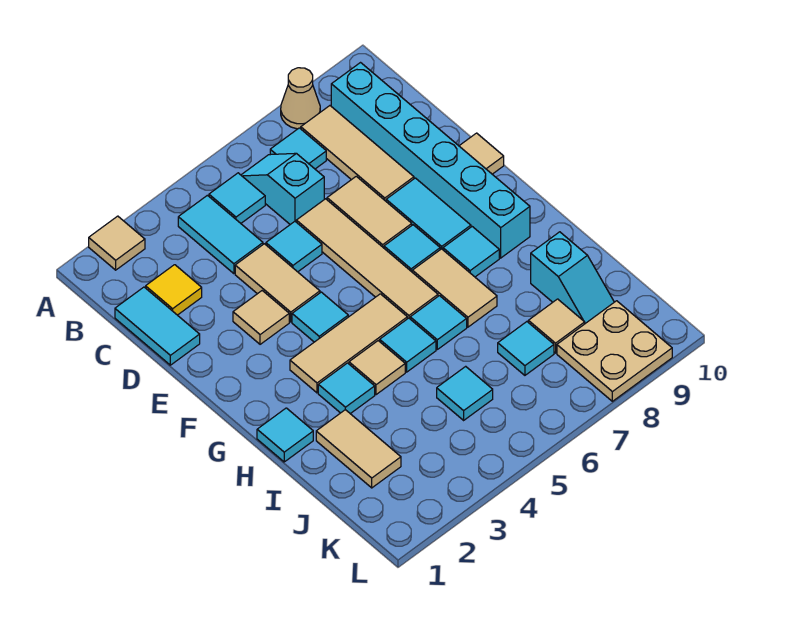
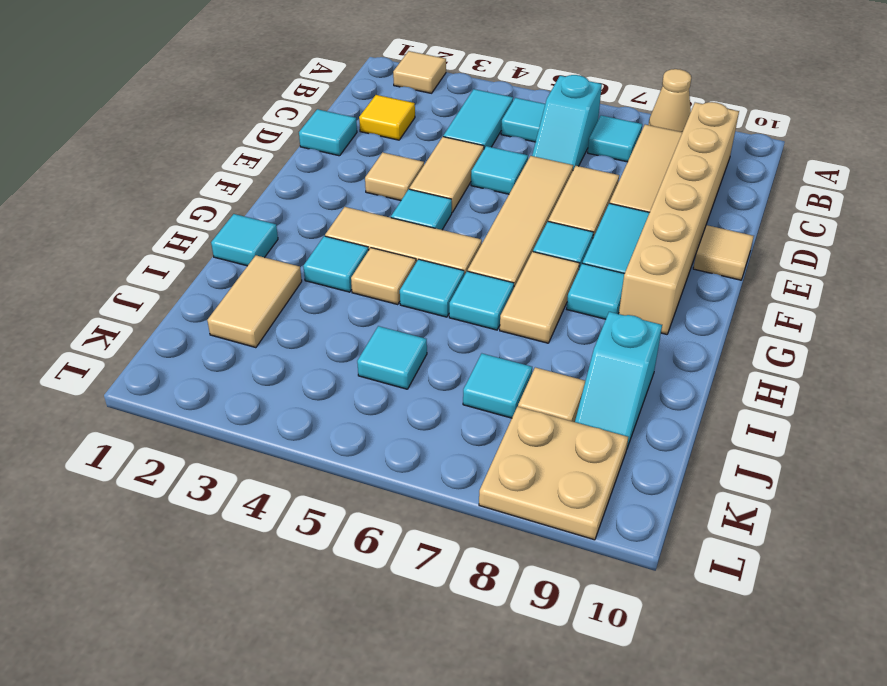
cyan slope B6:C6 level 1 top C -> cyan slope B6:C6 level 1 top B
cyan brick B9:G9 level 1 -> tan brick B9:G9 level 1
cyan tile C1:D1 level 1 -> cyan tile D1 level 1

